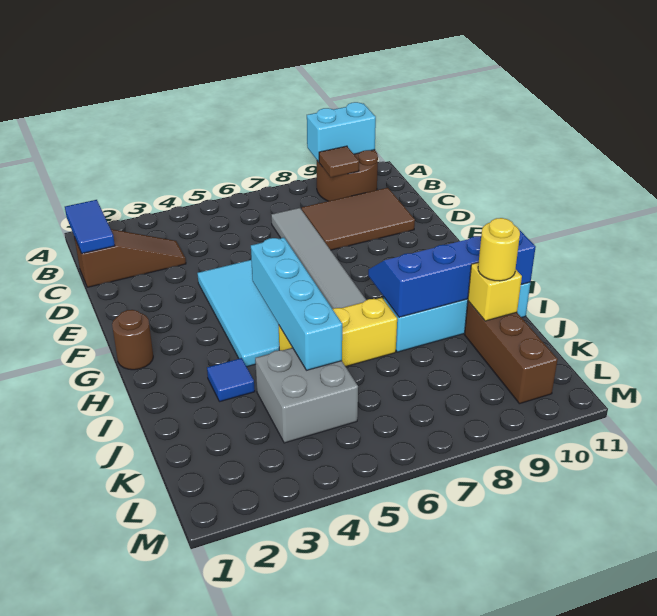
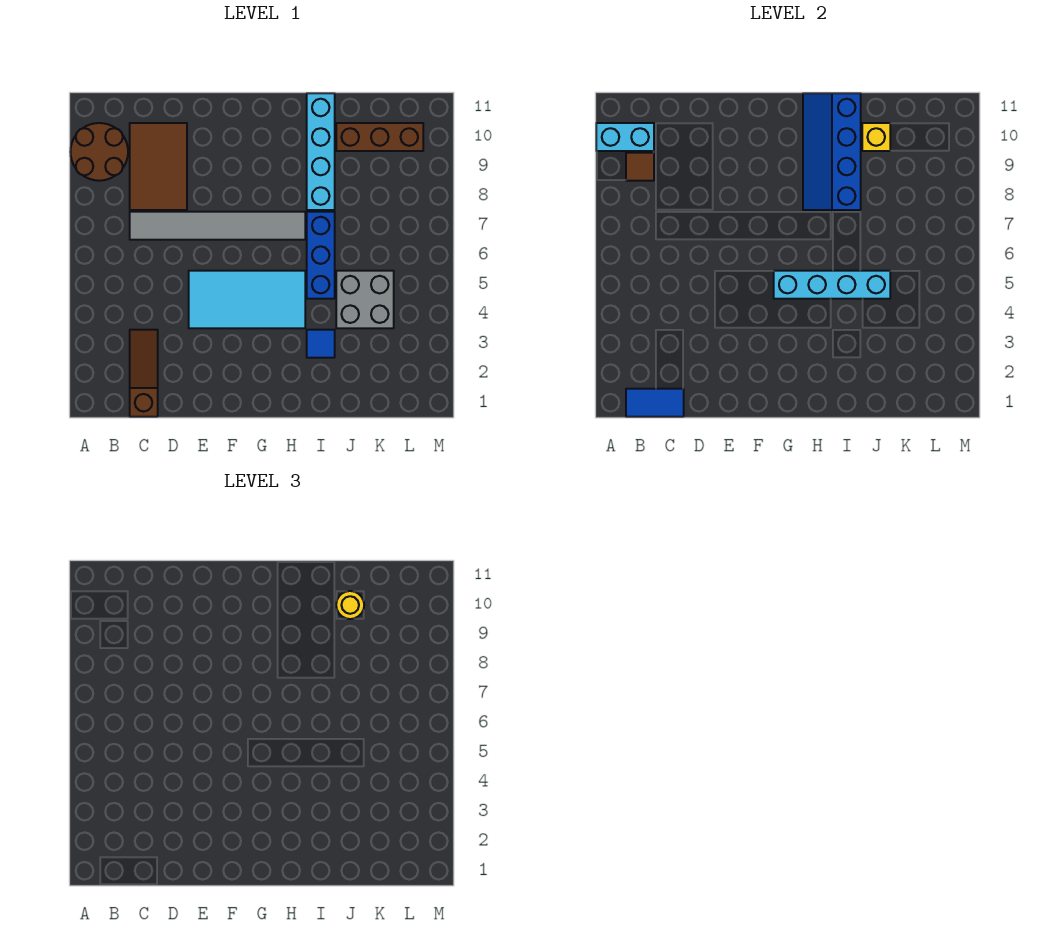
cyan brick A9:A10 level 2 -> cyan brick A10:B10 level 2
brown round brick G1 level 1 -> none
yellow brick I5:I7 level 1 -> blue brick I5:I7 level 1

